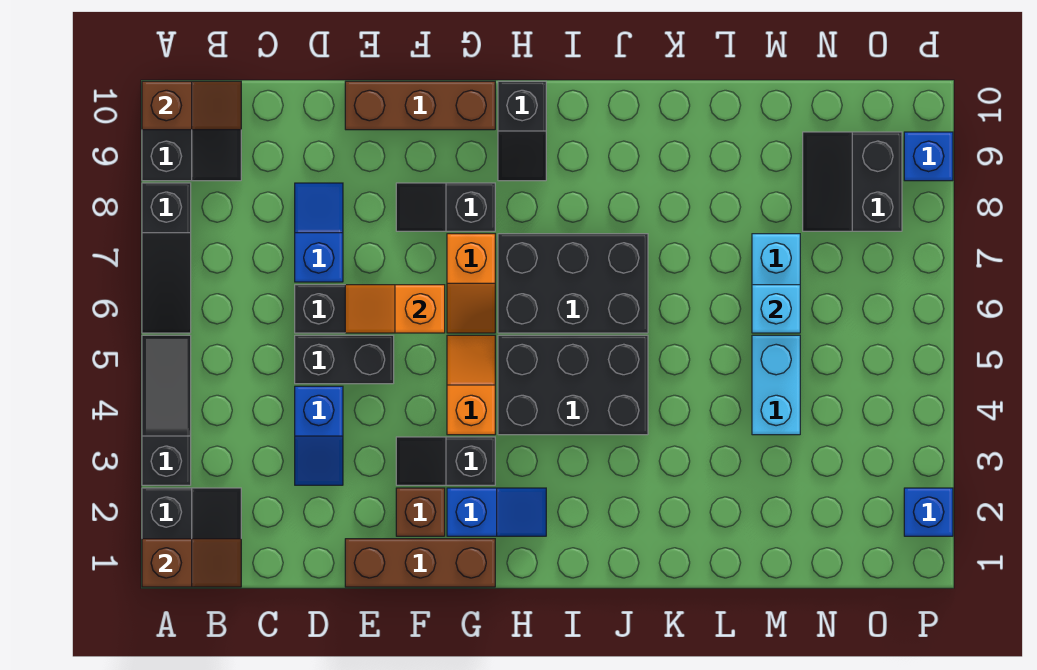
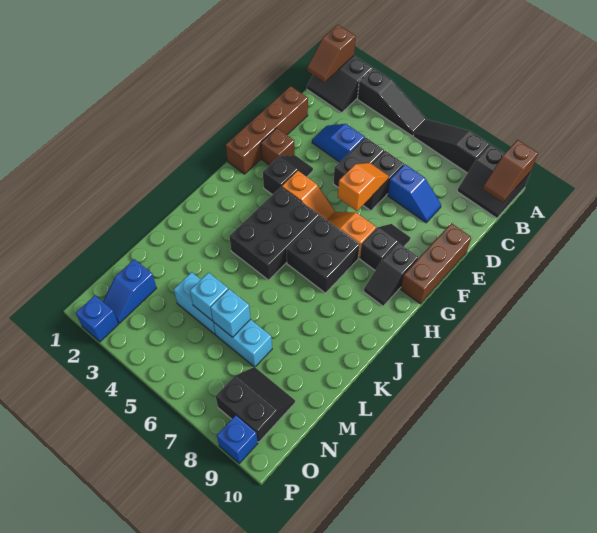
brown brick E1:G1 level 1 -> brown brick D1:G1 level 1
blue slope G2:H2 level 1 top G -> blue slope N2:O2 level 1 top N
black brick H6:J7 level 1 -> black brick H6:I7 level 1
black slope H9:H10 level 1 top 10 -> black slope G9:H9 level 1 top G
none -> cyan brick M5 level 2

